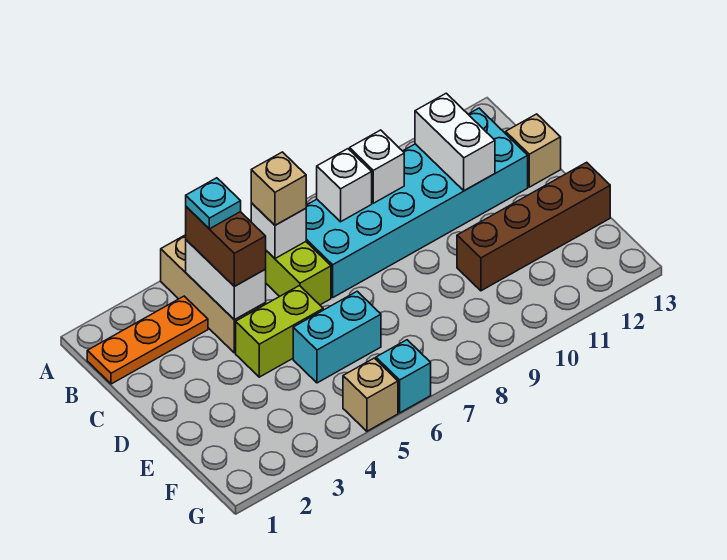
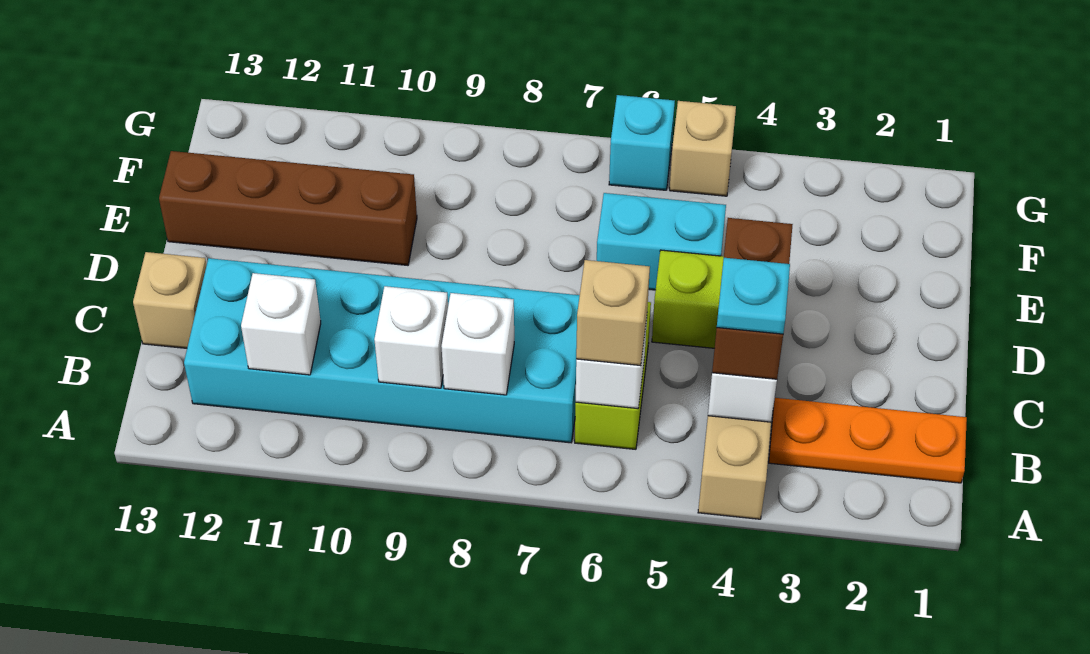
white brick B11:C11 level 2 -> white brick B11 level 2

